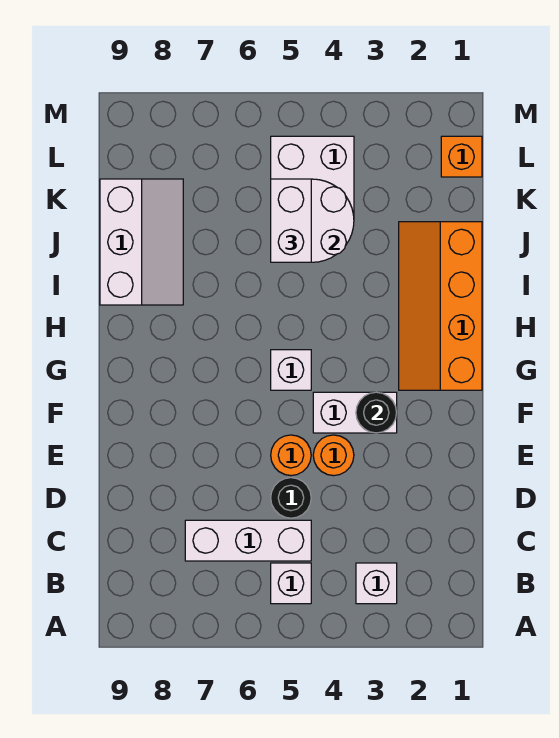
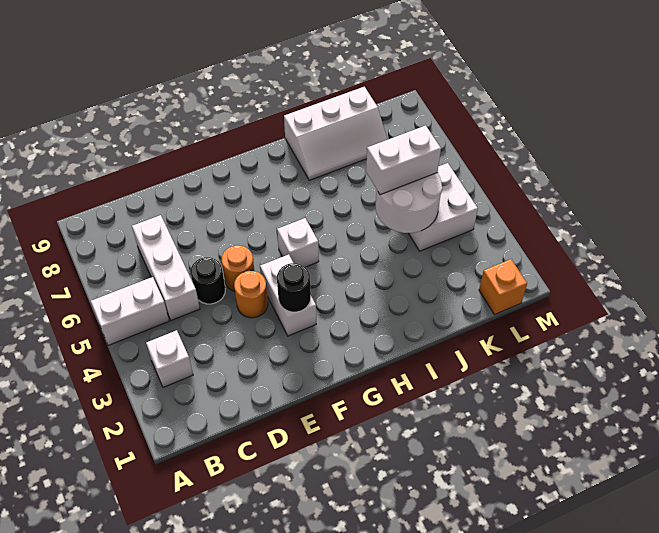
white brick B5 level 1 -> white brick A5:B5 level 1
orange slope G1:J2 level 1 top 1 -> none

